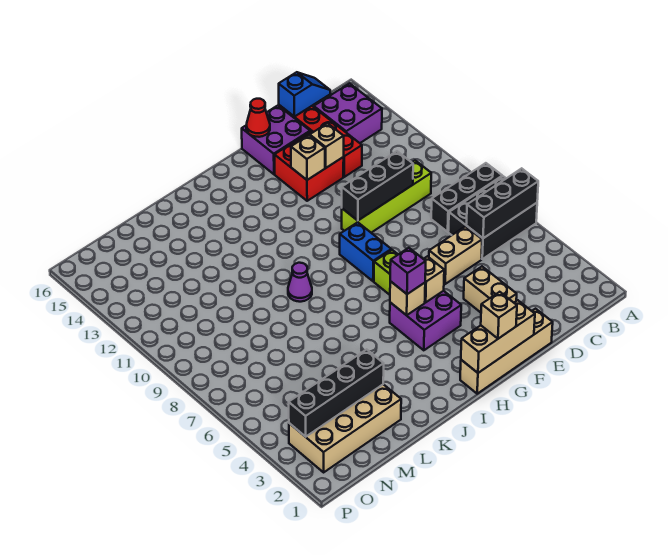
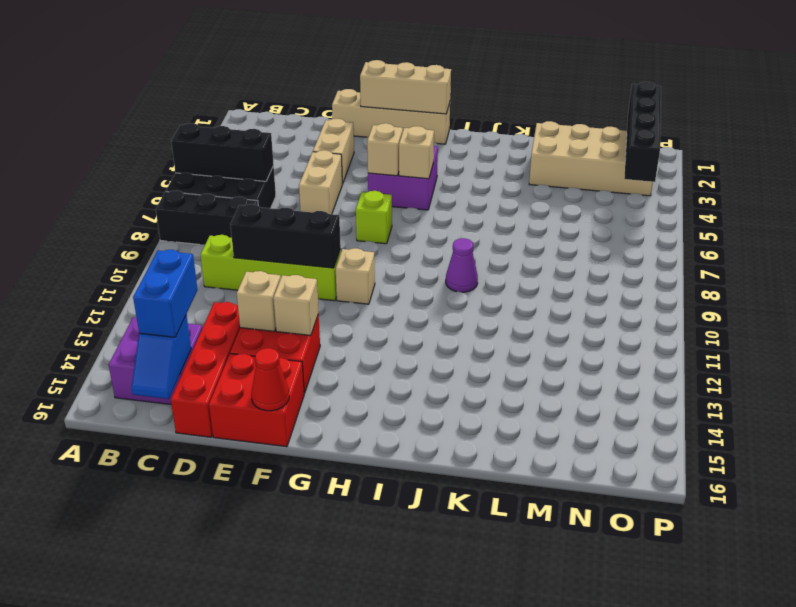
blue slope C16:D16 level 2 top D -> blue slope C15:C16 level 2 top 15
tan brick D6:E6 level 1 -> tan brick E5:E6 level 1
purple brick E15:F16 level 1 -> red brick E15:F16 level 1
tan brick G1 level 3 -> tan brick G10 level 1
blue brick G8:G9 level 1 -> blue brick C14:C15 level 3
purple brick H5 level 3 -> none
black brick L3:O3 level 2 -> black brick O1:O4 level 2

